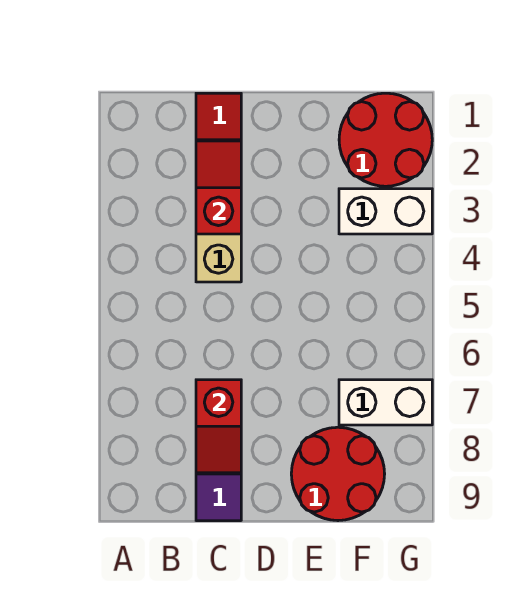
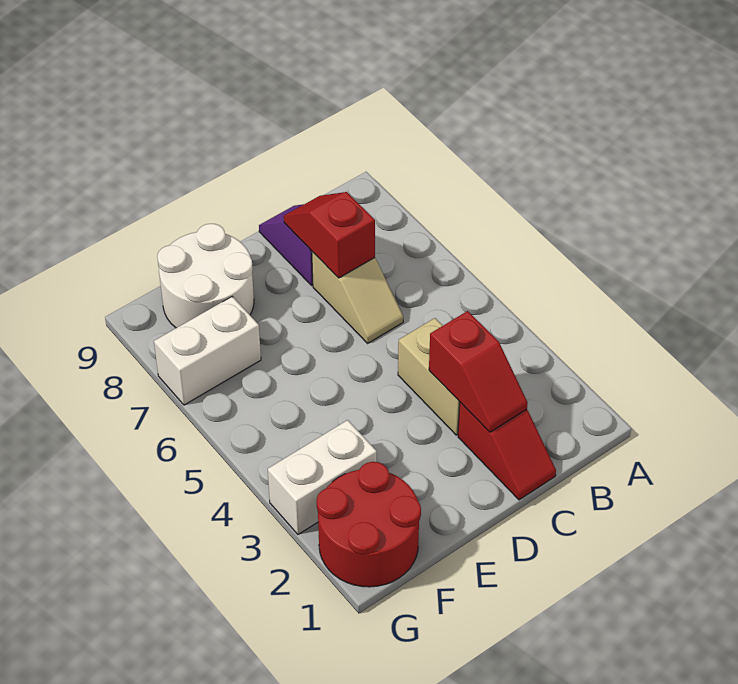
none -> tan slope C6:C7 level 1 top 7
red round brick E8:F9 level 1 -> white round brick E8:F9 level 1

